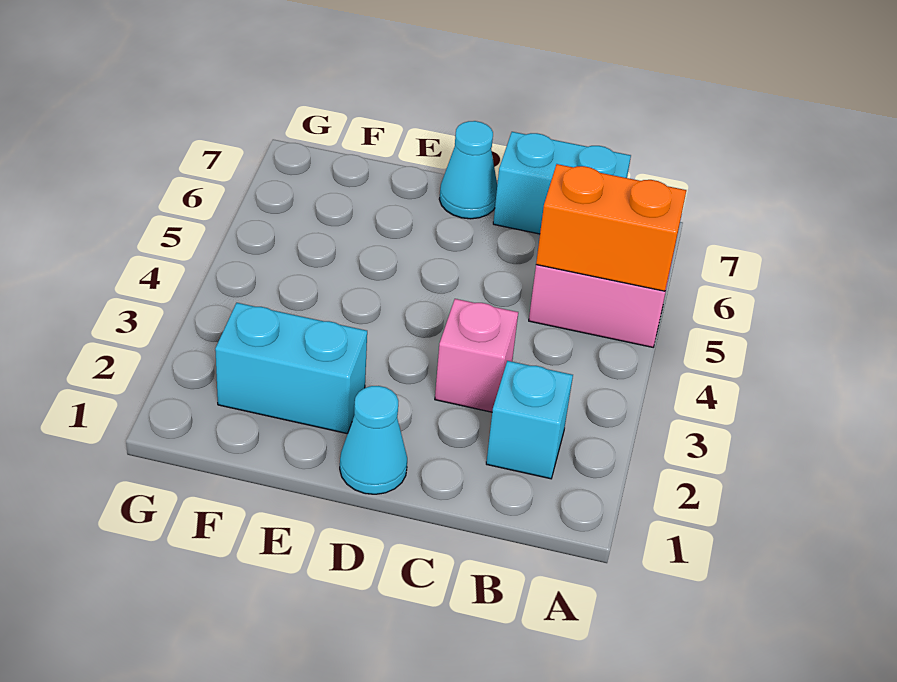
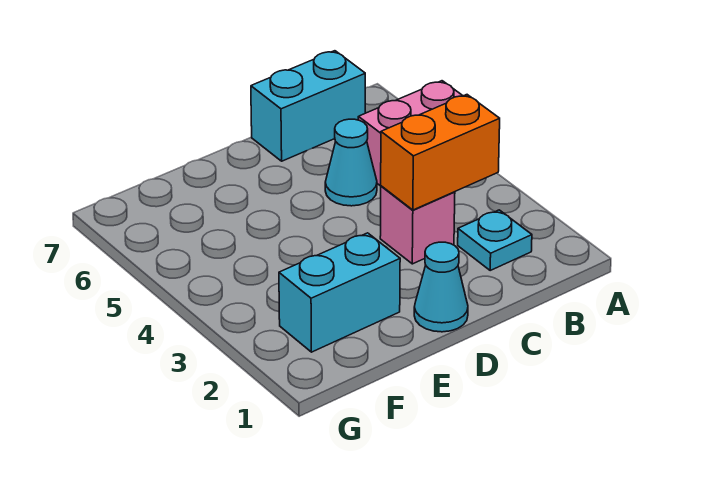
orange brick A5:B5 level 2 -> orange brick B3:C3 level 2
cyan brick B2 level 1 -> cyan plate B2 level 1
cyan cone D7 level 1 -> cyan cone C5 level 1

